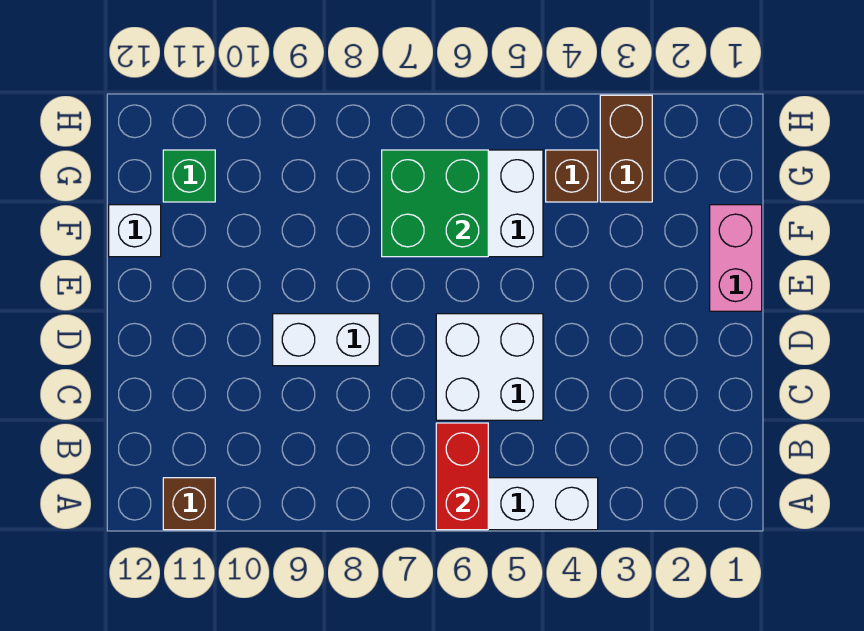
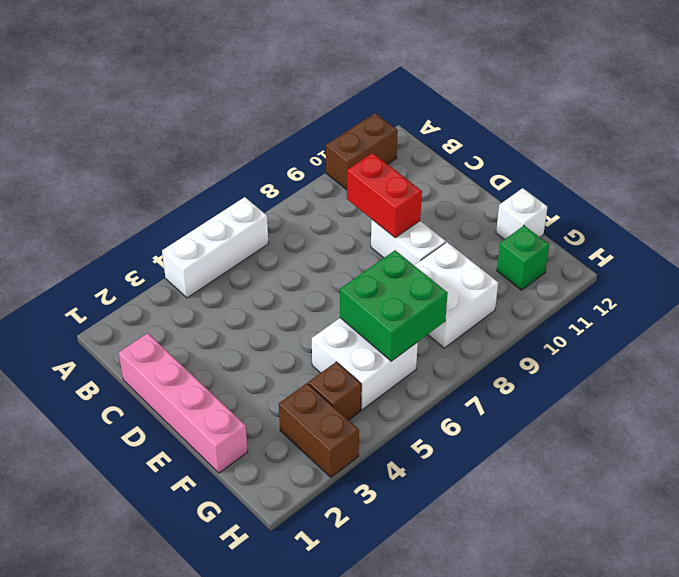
red brick A6:B6 level 2 -> red brick C9:D9 level 2
brown brick A11 level 1 -> brown brick A10:A11 level 1
white brick C5:D6 level 1 -> white brick F8:G9 level 1
white brick D8:D9 level 1 -> white brick D9:E9 level 1
pink brick E1:F1 level 1 -> pink brick C1:F1 level 1

